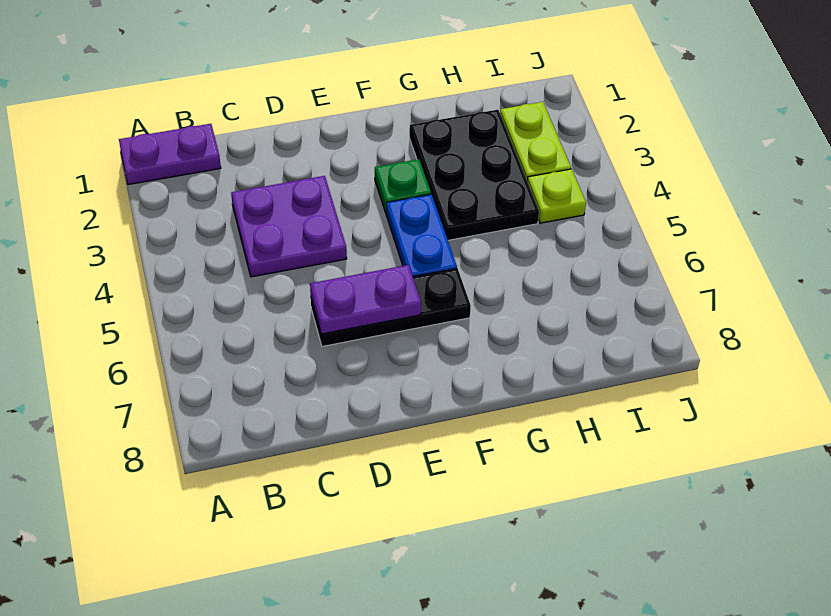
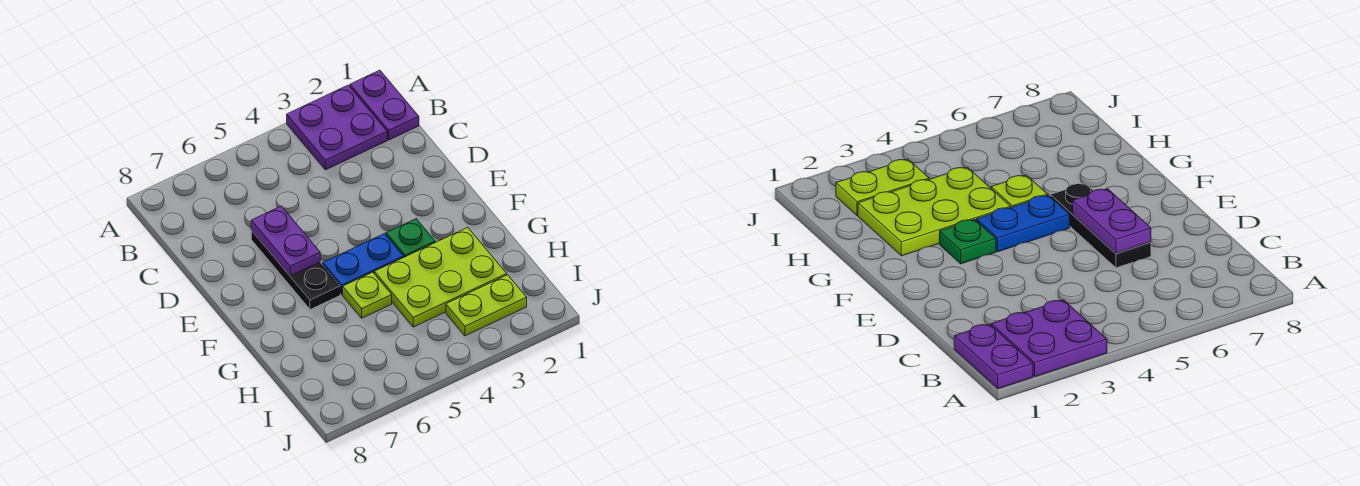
purple plate C3:D4 level 1 -> purple plate A2:B3 level 1
black plate G2:H4 level 1 -> lime plate G2:H4 level 1
lime plate I4 level 1 -> lime plate G5 level 1

